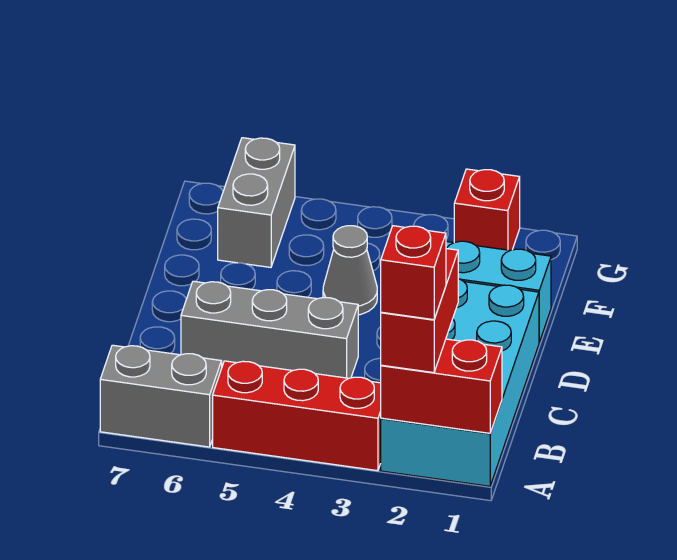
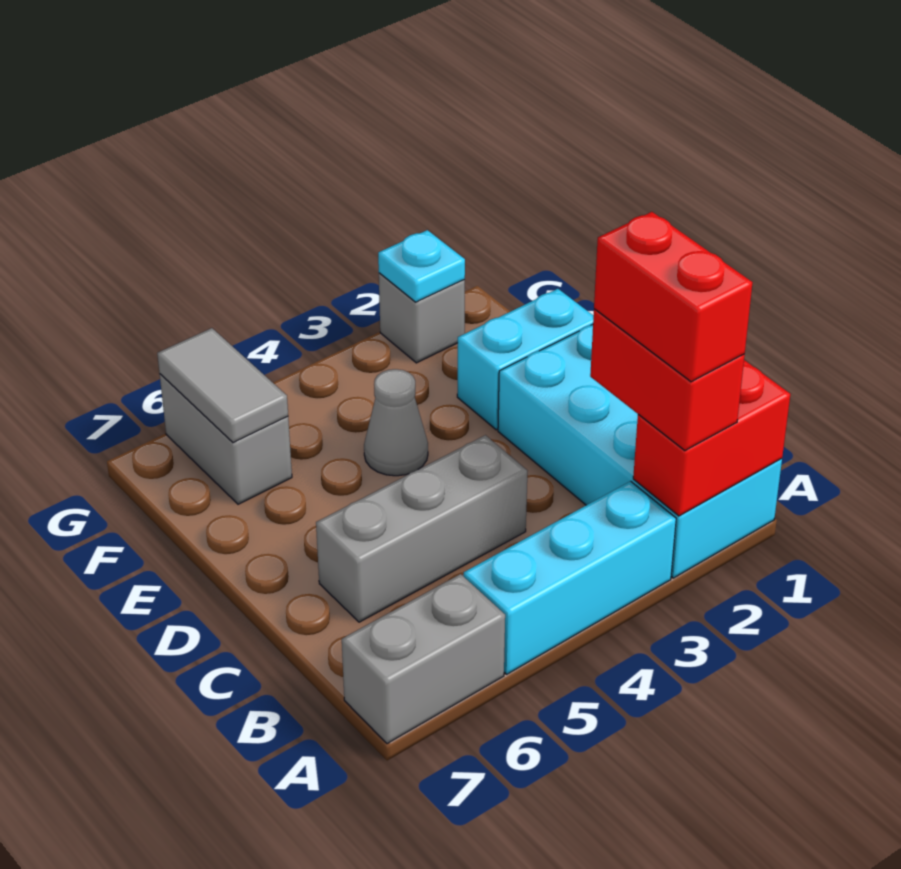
red brick A2 level 4 -> red brick A2:B2 level 4
red brick A3:A5 level 1 -> cyan brick A3:A5 level 1
none -> grey tile F6:G6 level 2
red brick G2 level 1 -> grey brick G2 level 1
none -> cyan plate G2 level 2

